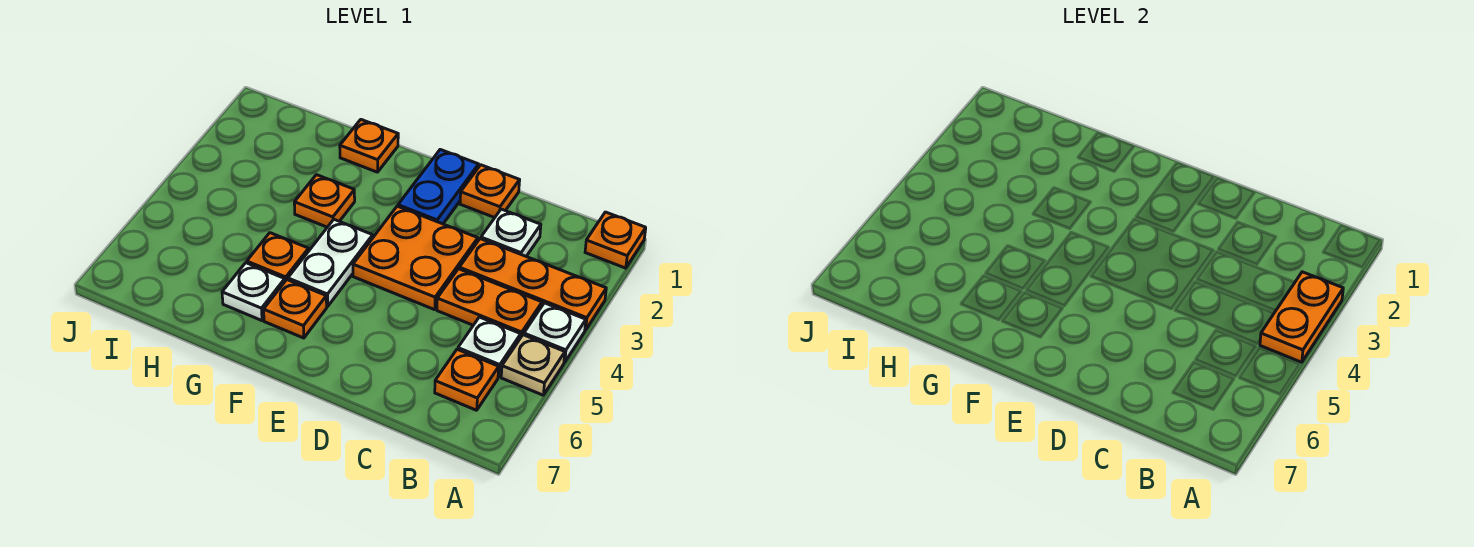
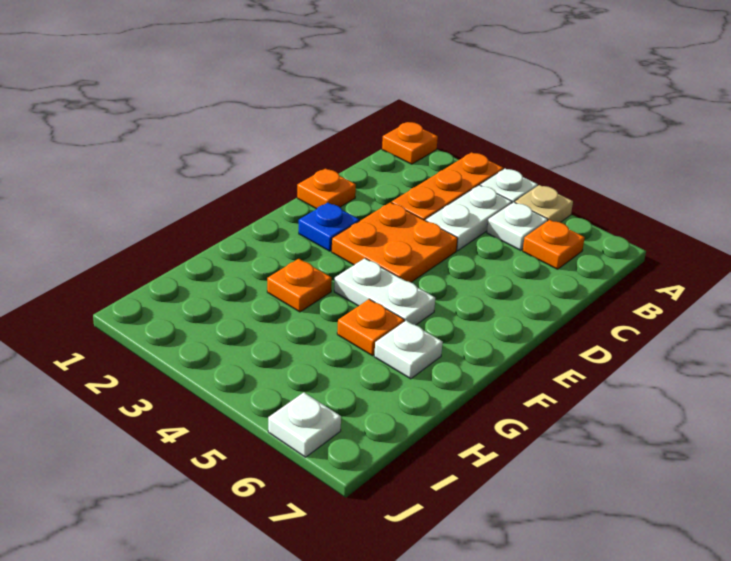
orange plate A3:A4 level 2 -> none
orange plate B4:C4 level 1 -> white plate B4:C4 level 1
white plate C2 level 1 -> white plate J6 level 1
blue plate E1:E2 level 1 -> blue plate E2 level 1
orange plate F6 level 1 -> none
orange plate G1 level 1 -> none

